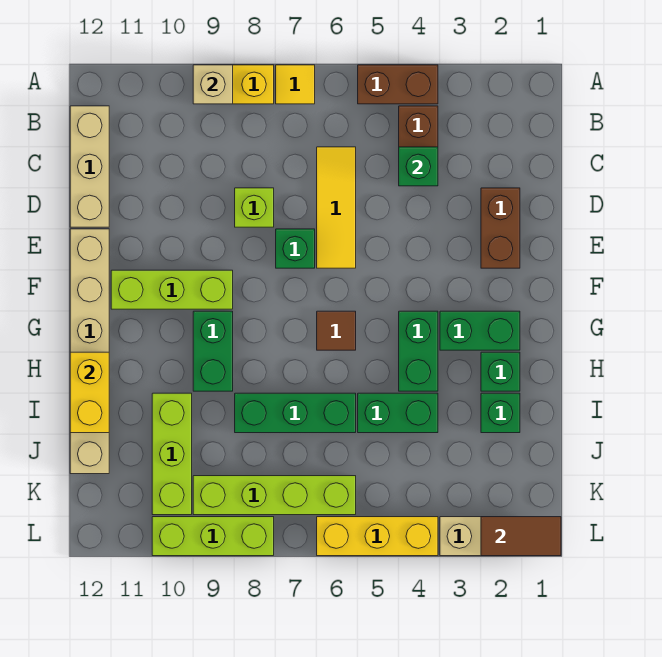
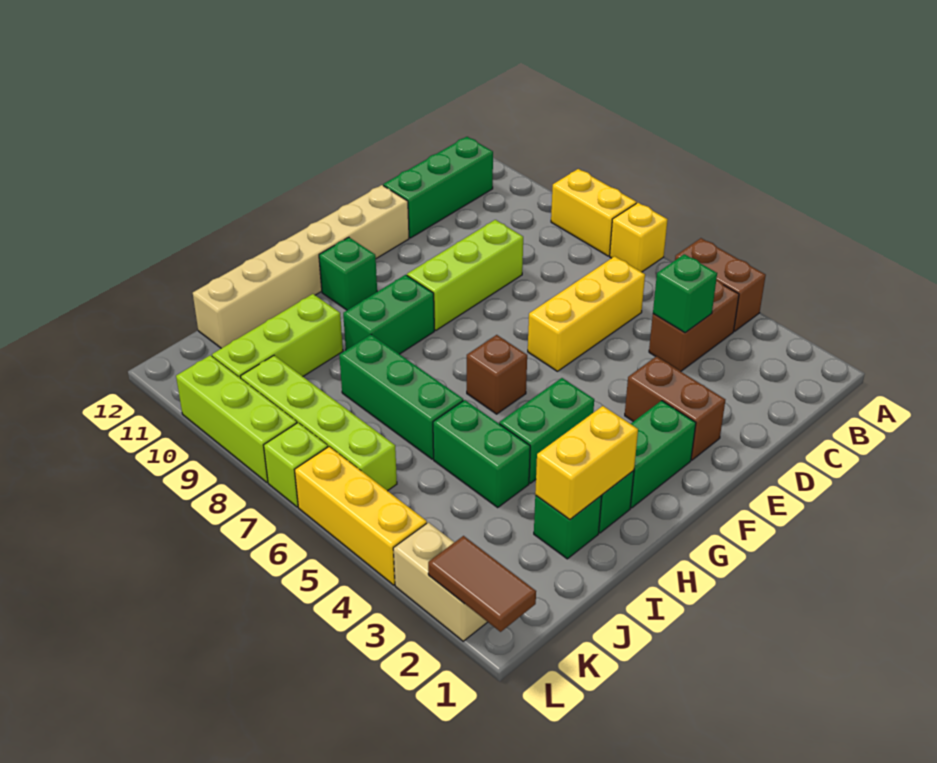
yellow tile A7 level 1 -> yellow brick A7 level 1
tan brick A9 level 2 -> none
tan brick B12:D12 level 1 -> green brick B12:D12 level 1
yellow tile C6:E6 level 1 -> yellow brick C6:E6 level 1
brown brick D2:E2 level 1 -> brown brick E2:E3 level 1
lime brick D8 level 1 -> lime brick L7 level 1
green brick E7 level 1 -> green brick G11 level 1
lime brick F9:F11 level 1 -> lime brick D9:F9 level 1
green brick G2:G3 level 1 -> green brick F2:G2 level 1
brown tile G6 level 1 -> brown brick G6 level 1
yellow brick H12:I12 level 2 -> yellow brick H2:I2 level 2

